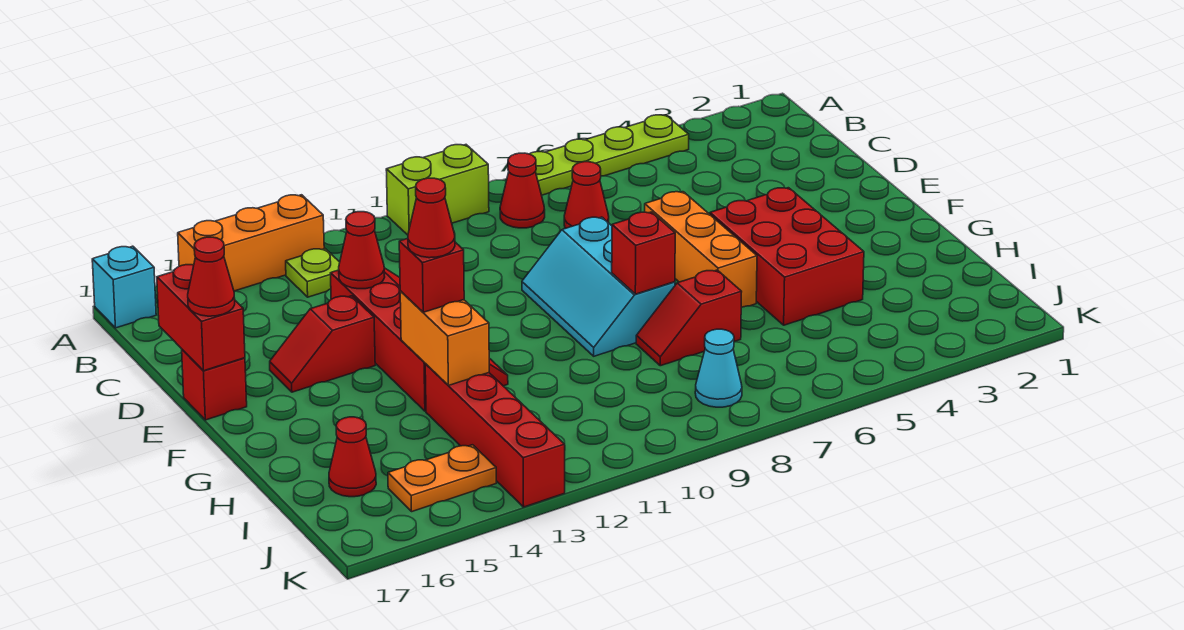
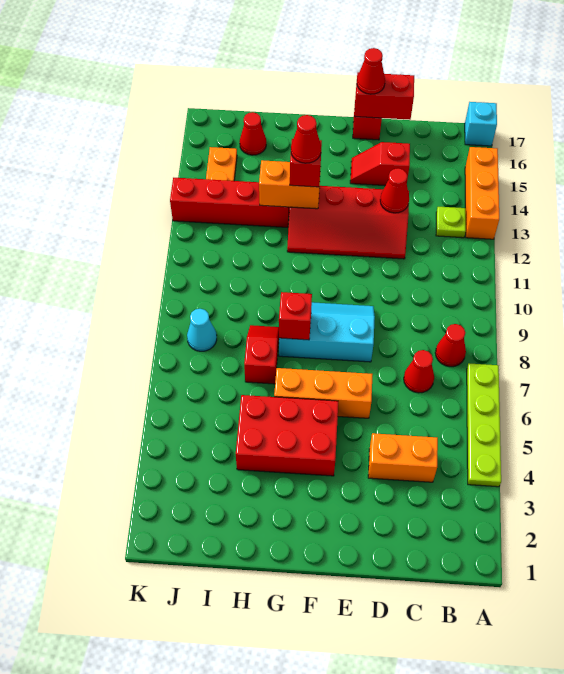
lime brick A9:A10 level 1 -> none
none -> orange brick C4:D4 level 1
red slope E14:E15 level 1 top 14 -> red slope D15:E15 level 1 top D

